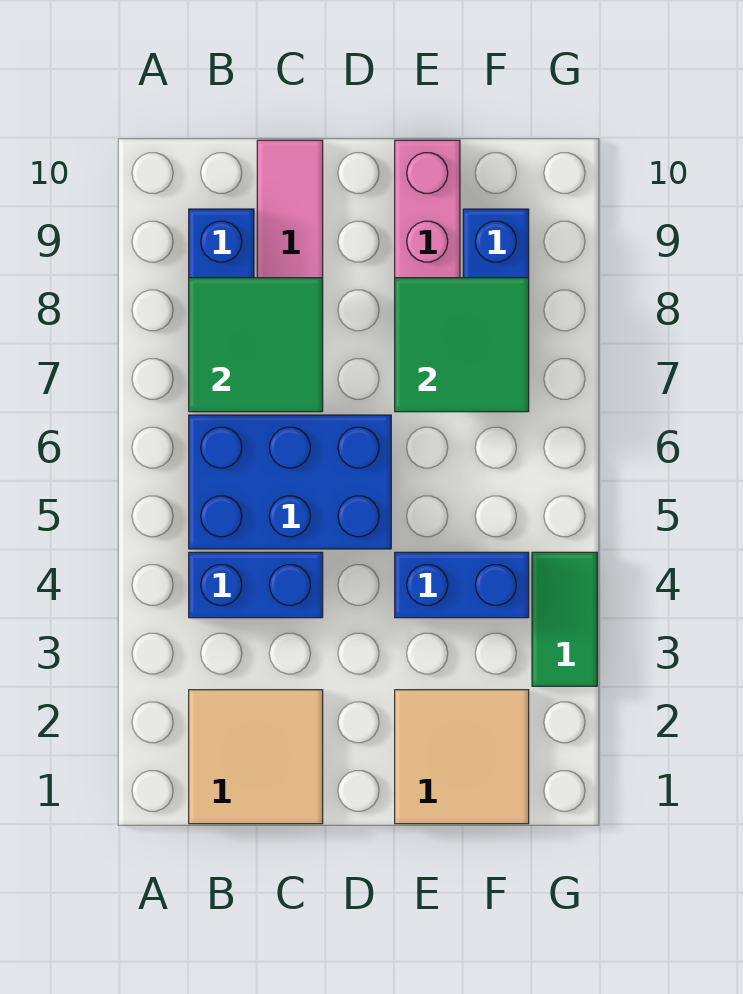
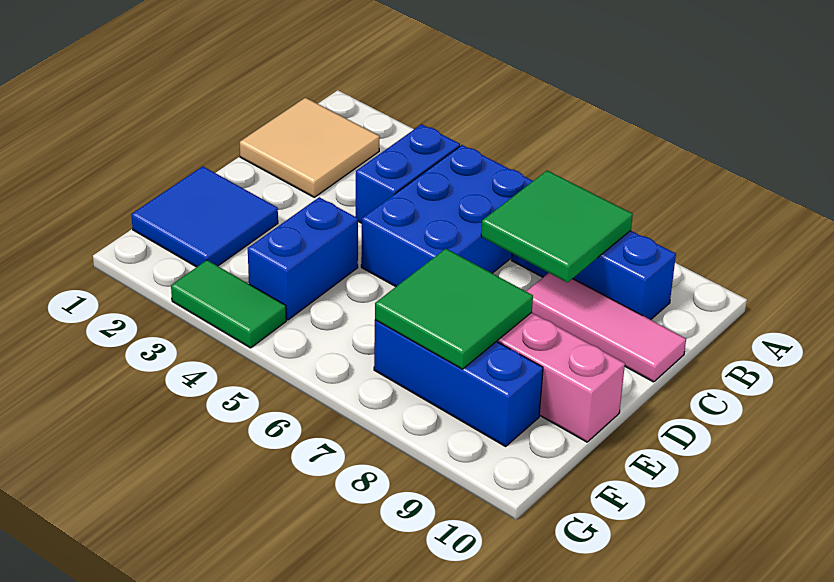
tan tile E1:F2 level 1 -> blue tile E1:F2 level 1

